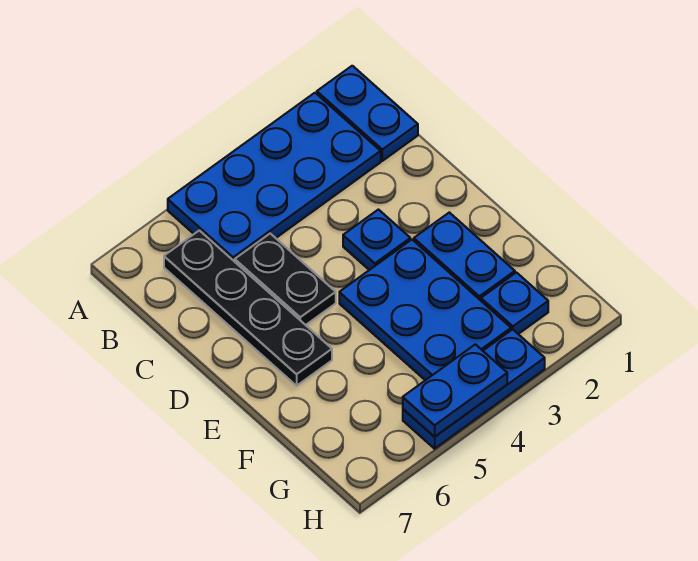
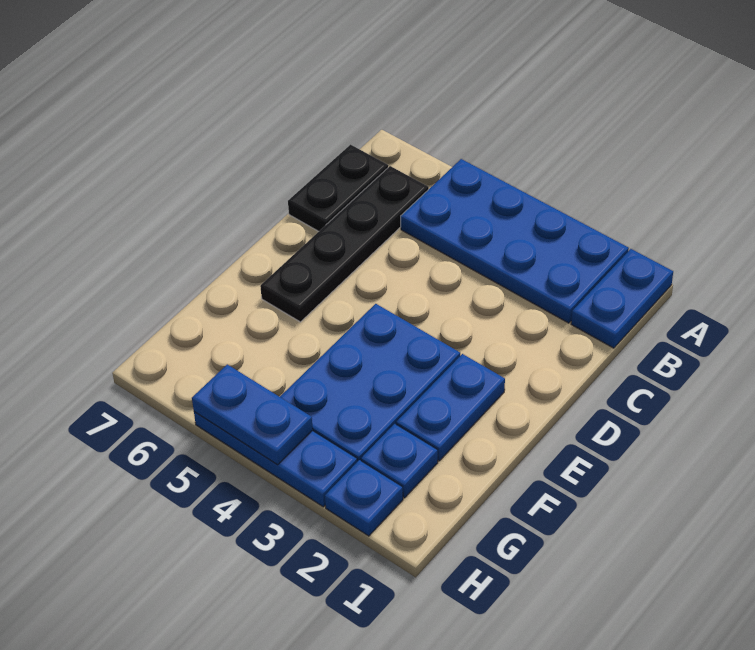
black plate C5:D5 level 1 -> black plate B7:C7 level 1
blue plate D3 level 1 -> blue plate H2 level 1

